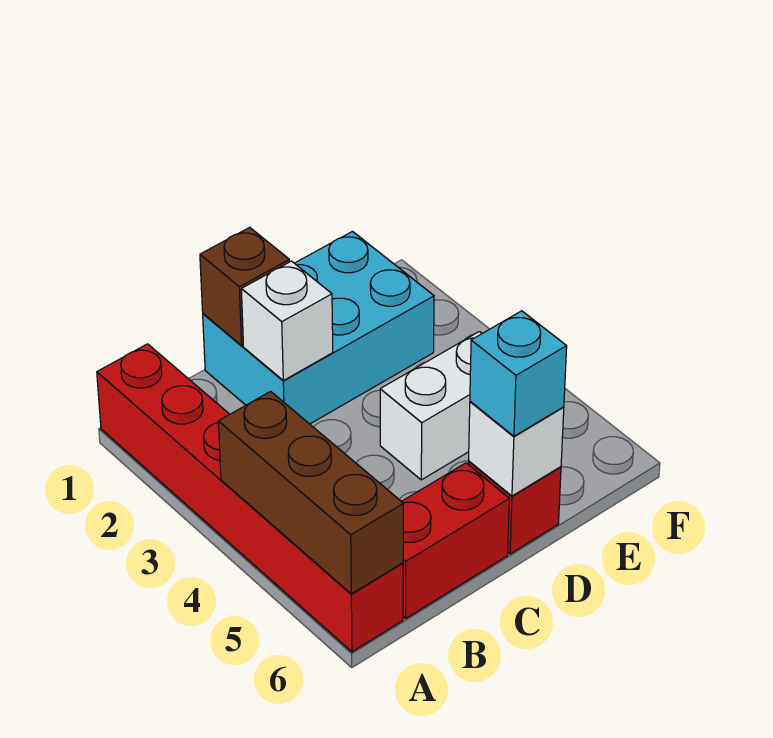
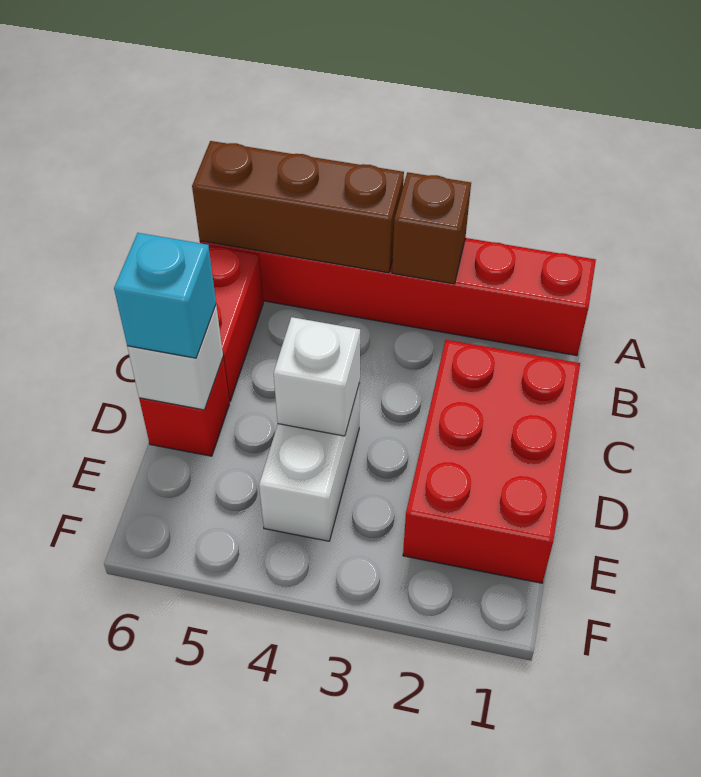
cyan brick C1:E2 level 1 -> red brick C1:E2 level 1
brown brick C1 level 2 -> brown brick A3 level 2
white brick C2 level 2 -> white brick D4 level 2

